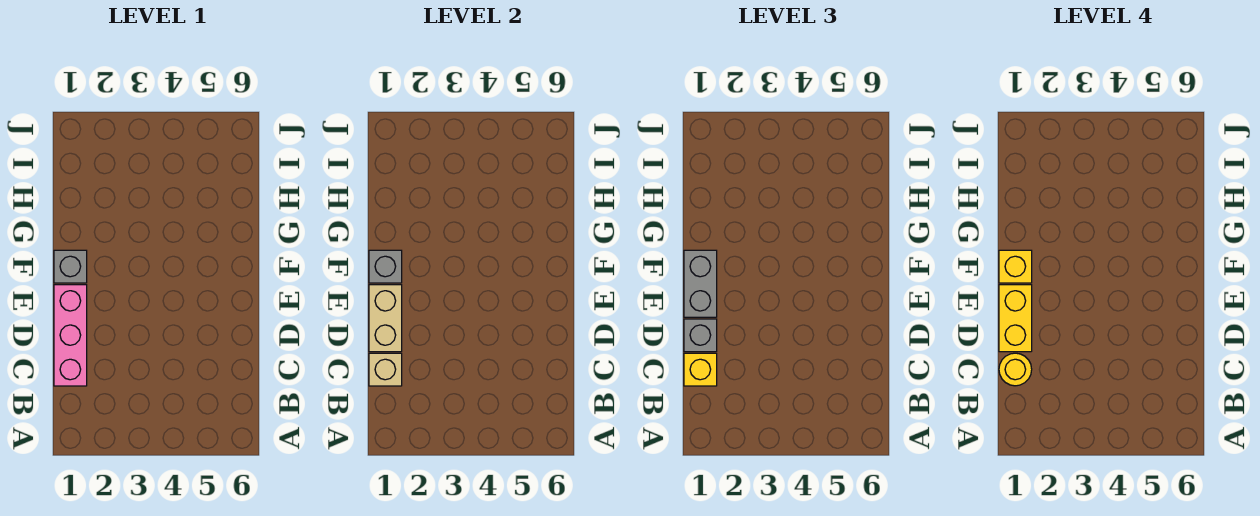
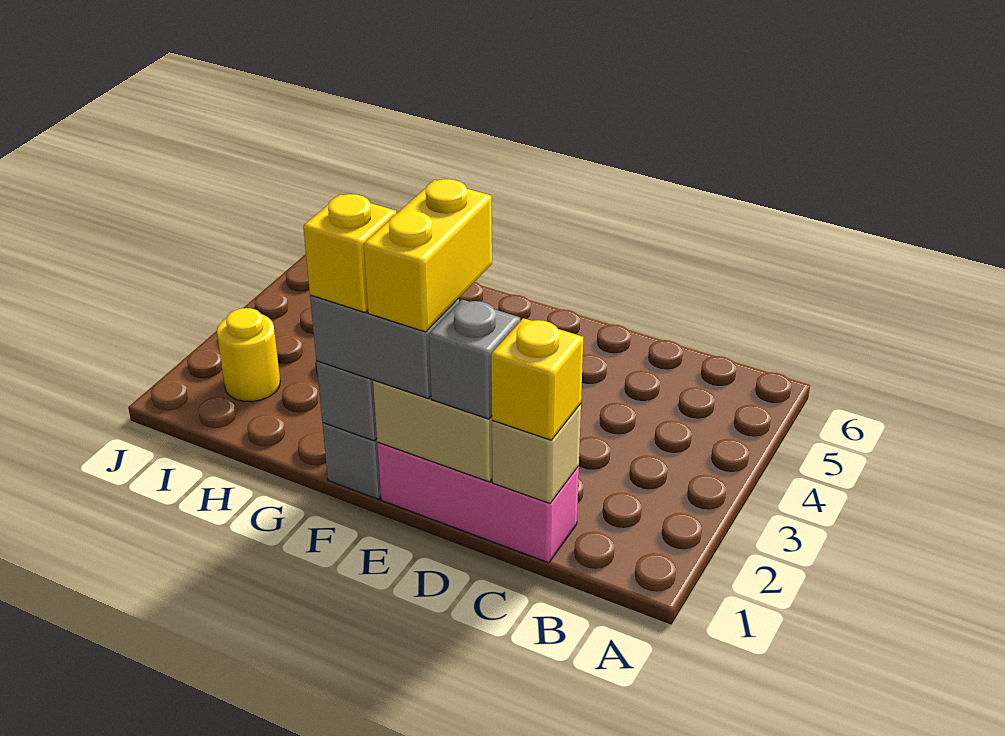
yellow round brick C1 level 4 -> yellow round brick I2 level 1
yellow brick D1:E1 level 4 -> yellow brick E1:E2 level 4

